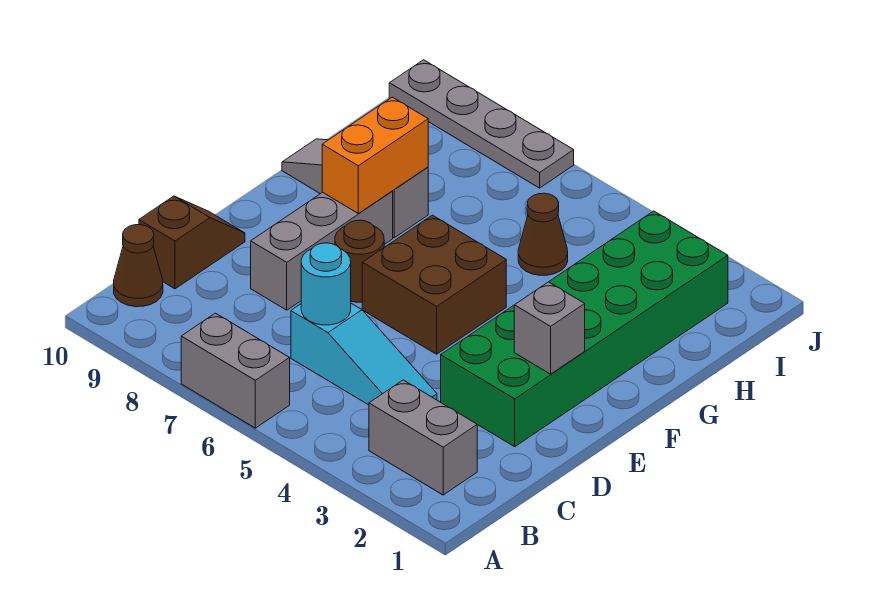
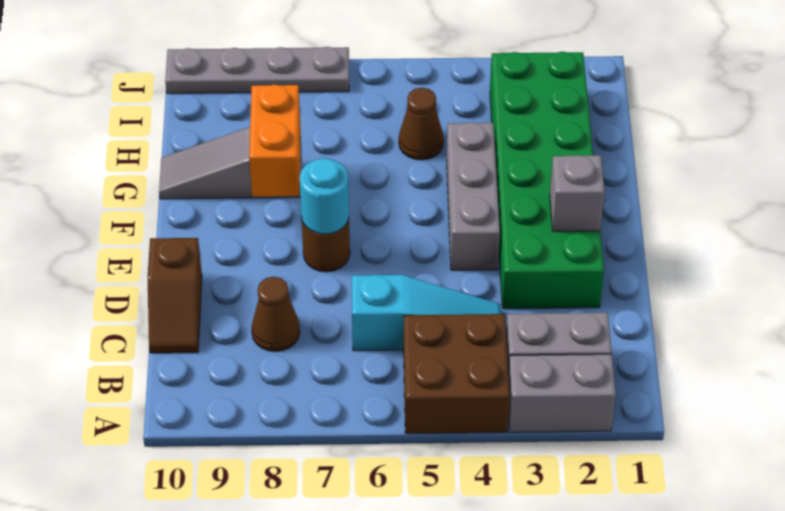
grey brick A6:A7 level 1 -> grey brick A2:A3 level 1
brown cone B10 level 1 -> brown cone C8 level 1
cyan round brick C6 level 2 -> cyan round brick E7 level 2
brown slope C10:D10 level 1 top C -> brown slope C10:D10 level 1 top D
grey brick D8:F8 level 1 -> grey brick E4:G4 level 1
brown brick E5:F6 level 1 -> brown brick A4:B5 level 1

